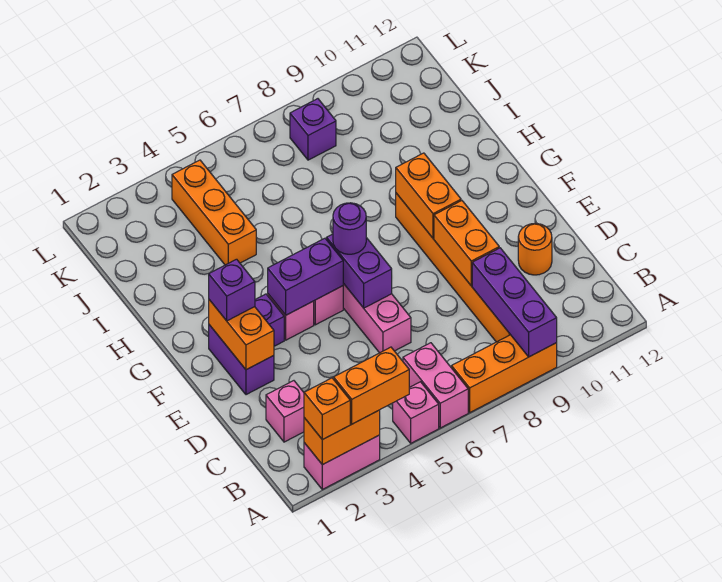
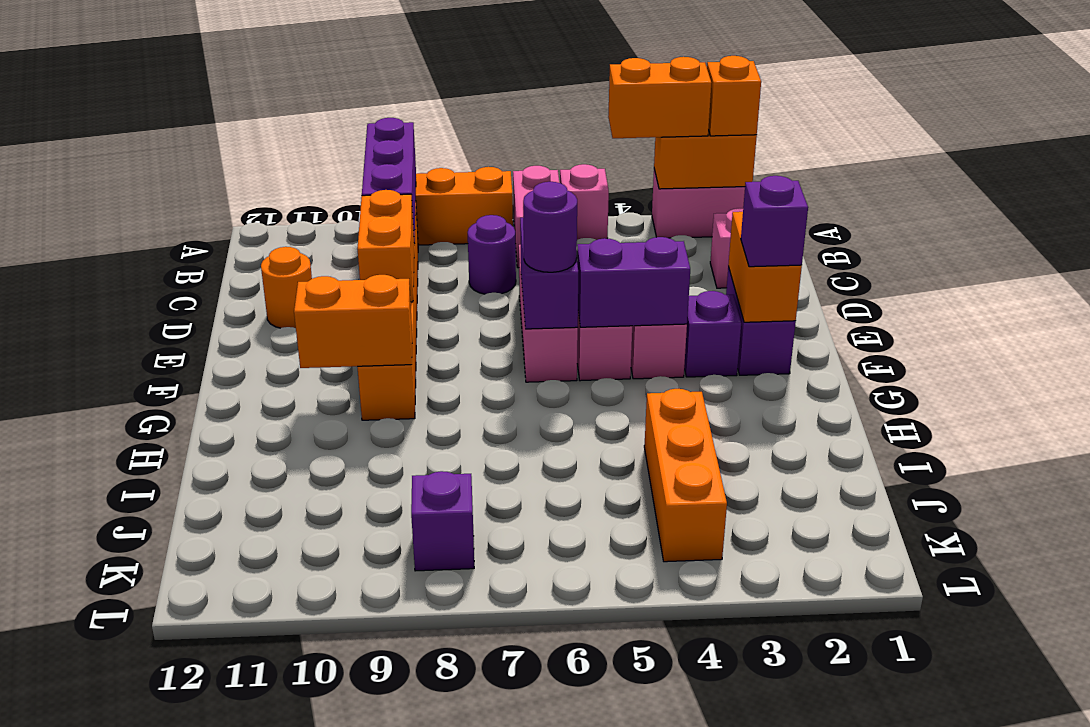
none -> purple round brick C7 level 1
orange brick F9:G9 level 2 -> orange brick G9:G10 level 2

